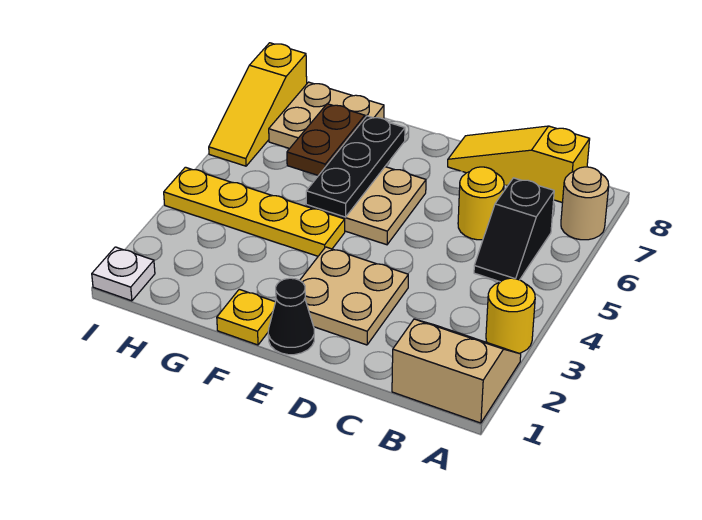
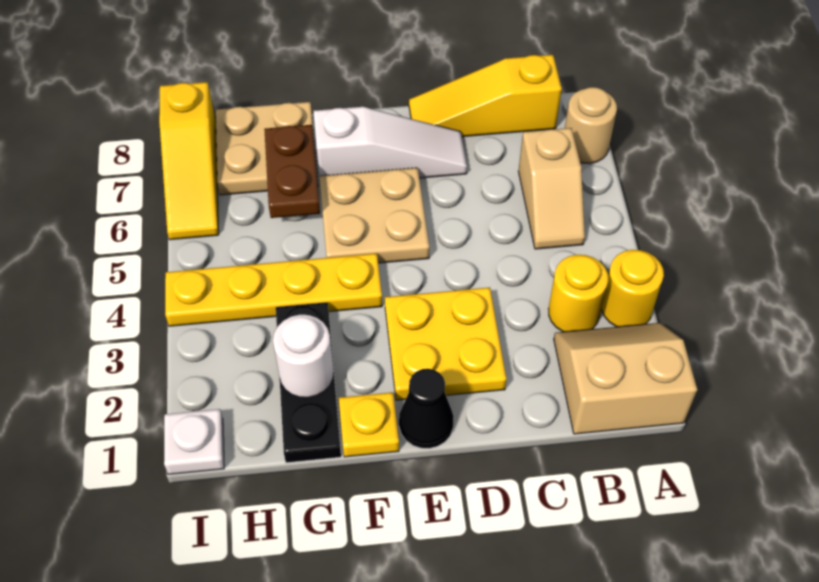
black slope B5:B6 level 1 top 6 -> tan slope B5:B6 level 1 top 6
yellow round brick C6 level 1 -> yellow round brick B3 level 1
tan plate D2:E3 level 1 -> yellow plate D2:E3 level 1
none -> white slope D7:F7 level 1 top F
black plate F5:F7 level 2 -> black plate G1:G3 level 1
none -> white round brick G2 level 2

